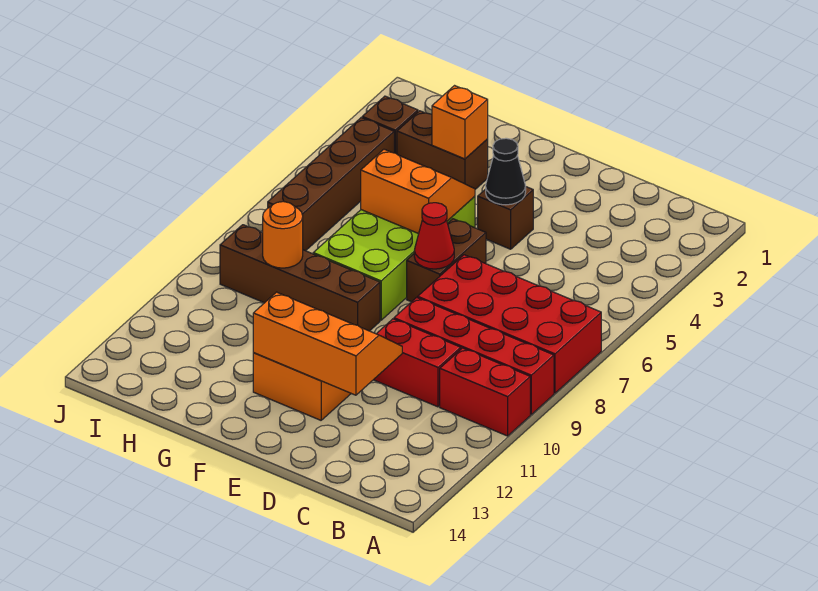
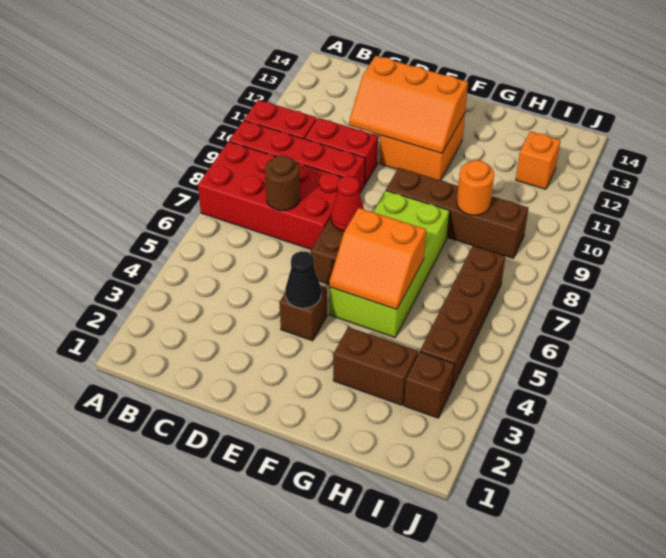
none -> brown round brick C7 level 2
orange brick G3 level 2 -> orange brick I12 level 1

